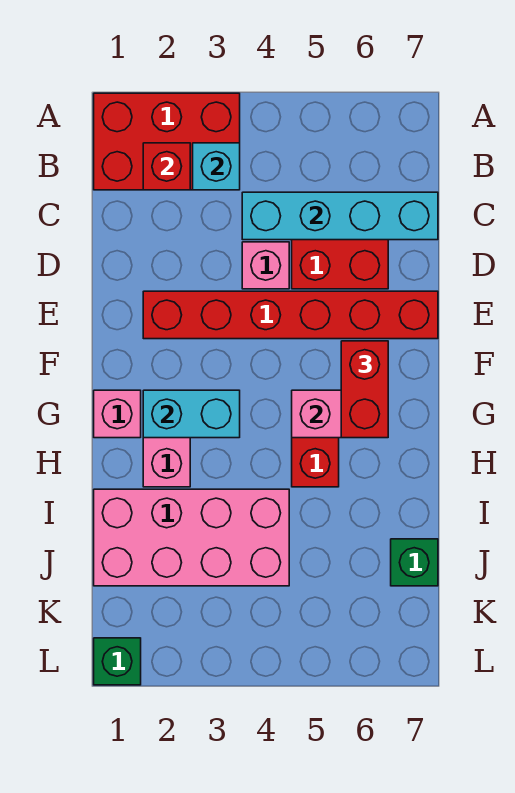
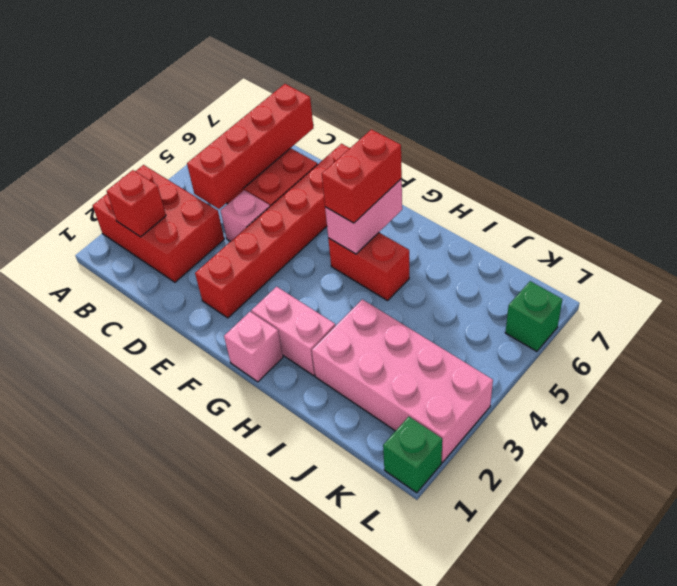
red brick A1:B3 level 1 -> red brick A2:C3 level 1
cyan brick B3 level 2 -> none
cyan brick C4:C7 level 2 -> red brick C4:C7 level 2
red brick F6:G6 level 3 -> red brick G5:G6 level 3
cyan brick G2:G3 level 2 -> none
pink brick I1:J4 level 1 -> pink brick I2:L3 level 1
green brick J7 level 1 -> green brick L6 level 1

